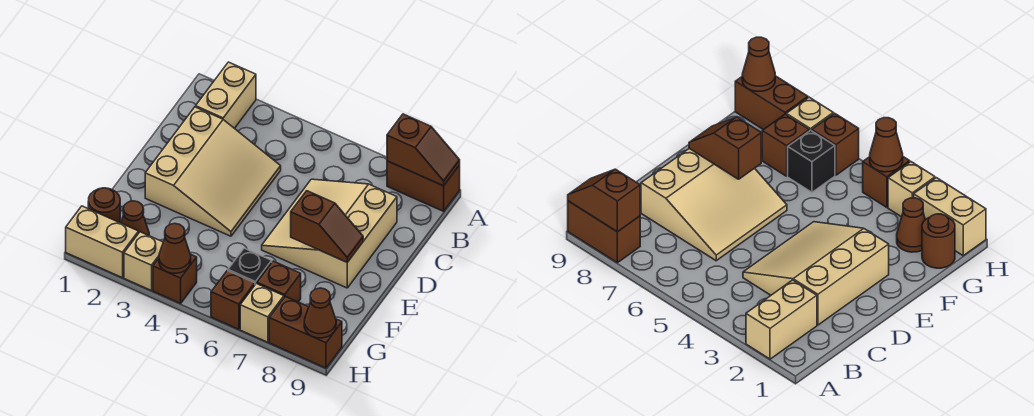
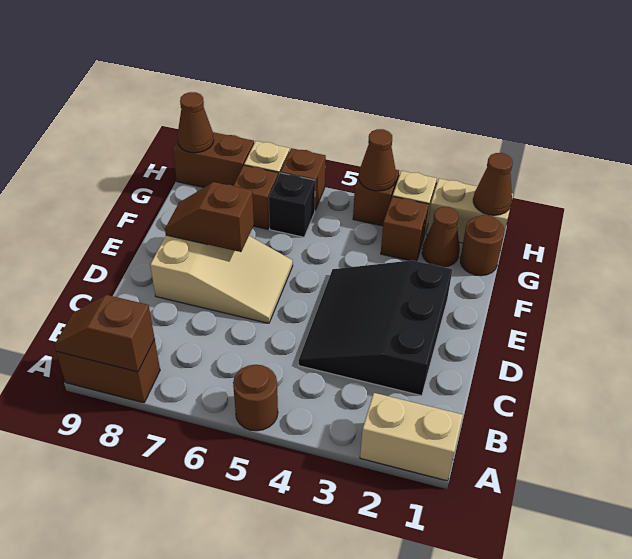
tan brick A2:B2 level 1 -> tan brick A1:A2 level 1
none -> brown round brick A5 level 1
tan slope C2:E4 level 1 top 2 -> black slope C2:E4 level 1 top 2
tan slope C6:E8 level 1 top 8 -> tan slope D6:E8 level 1 top 8
none -> brown brick G3 level 1
none -> brown cone H1 level 2

